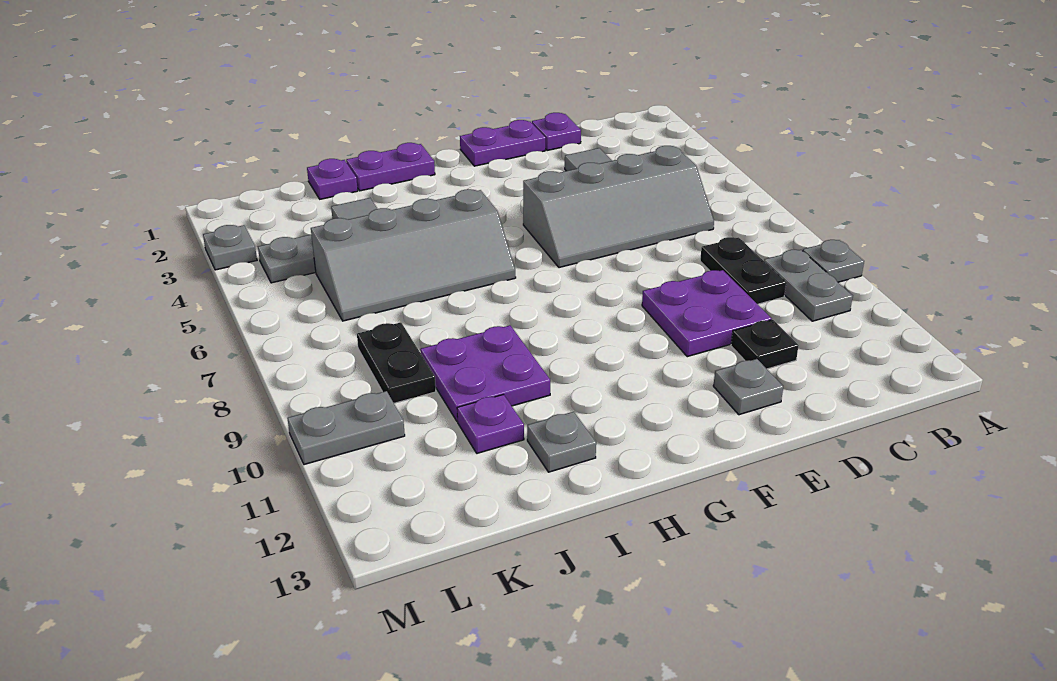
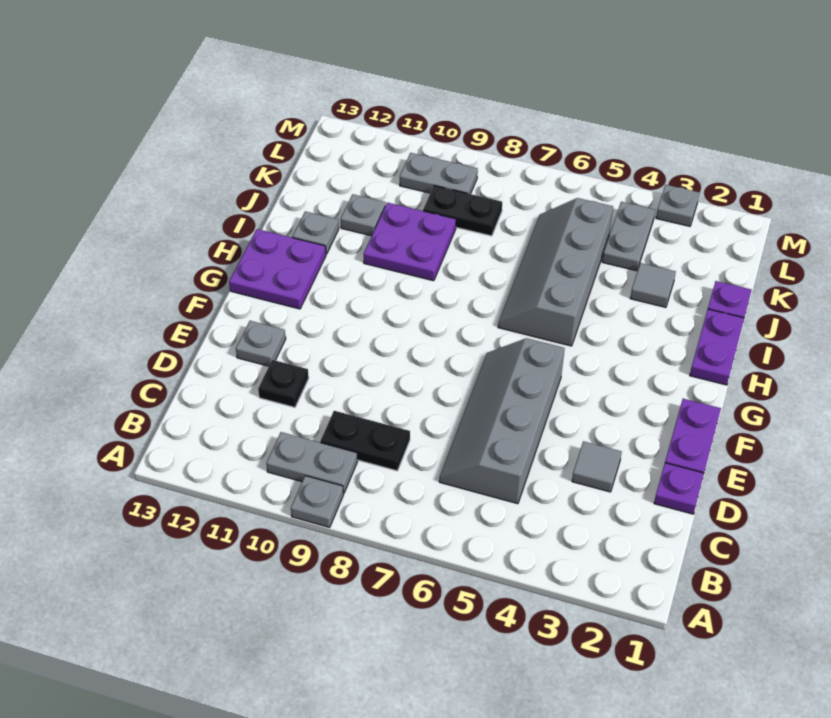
purple plate D9:E10 level 1 -> purple plate G12:H13 level 1
purple plate J11 level 1 -> grey plate J11 level 1
grey plate L10:M10 level 1 -> grey plate L9:L10 level 1

